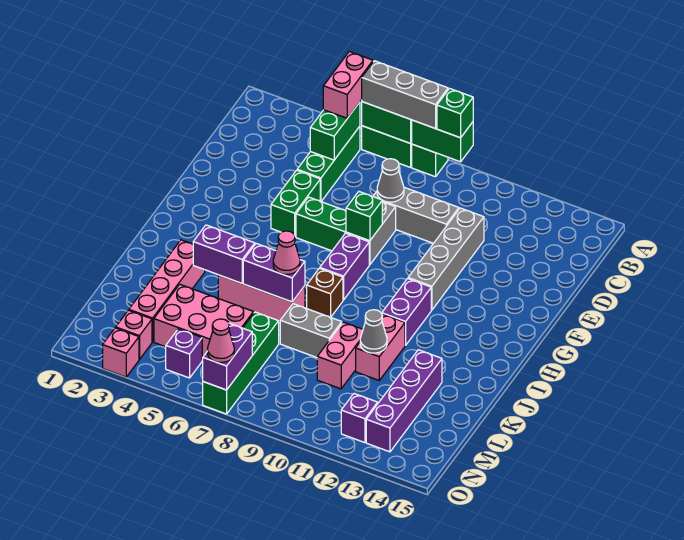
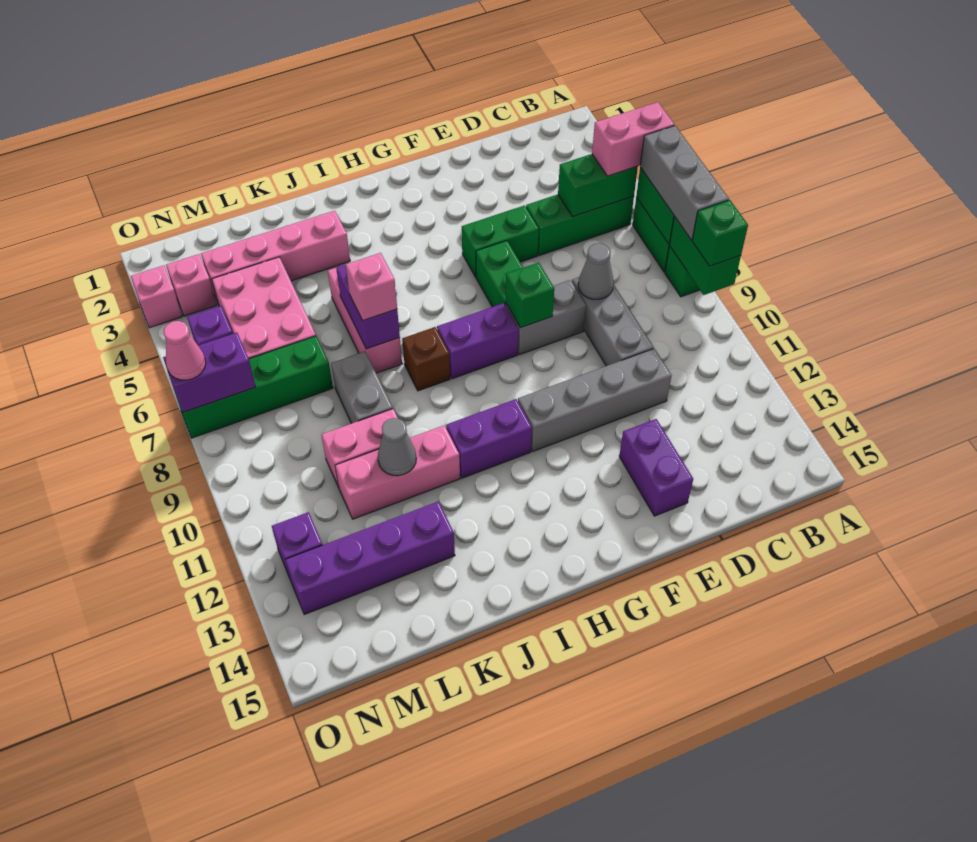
purple brick J4:J5 level 2 -> purple brick E13:E14 level 1
pink cone J7 level 3 -> pink brick J7 level 3
pink brick J11:K11 level 1 -> pink brick J11:L11 level 1

